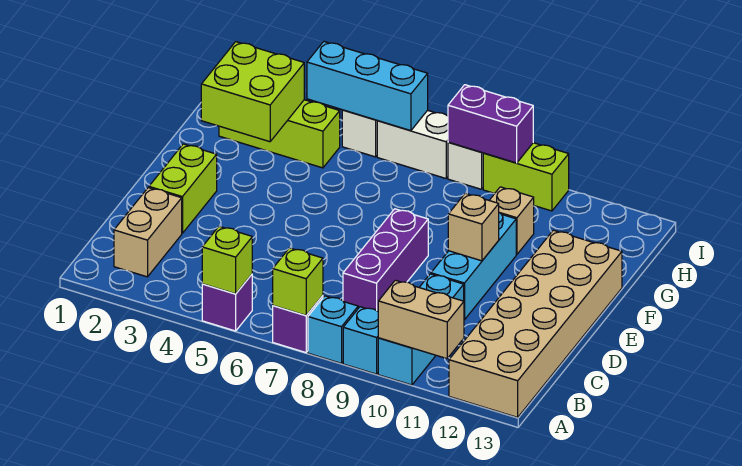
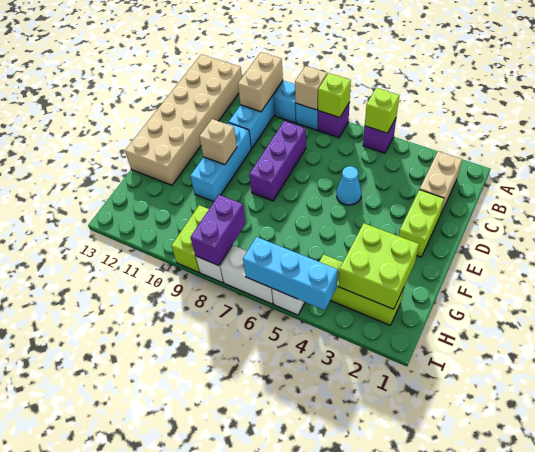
tan brick A10:A11 level 2 -> tan brick A10:B10 level 2
none -> cyan cone D5 level 1
tan brick G10 level 1 -> tan brick A8 level 2
purple brick I8:I9 level 2 -> purple brick H8:I8 level 2
lime brick I9:I10 level 1 -> lime brick H9:I9 level 1

